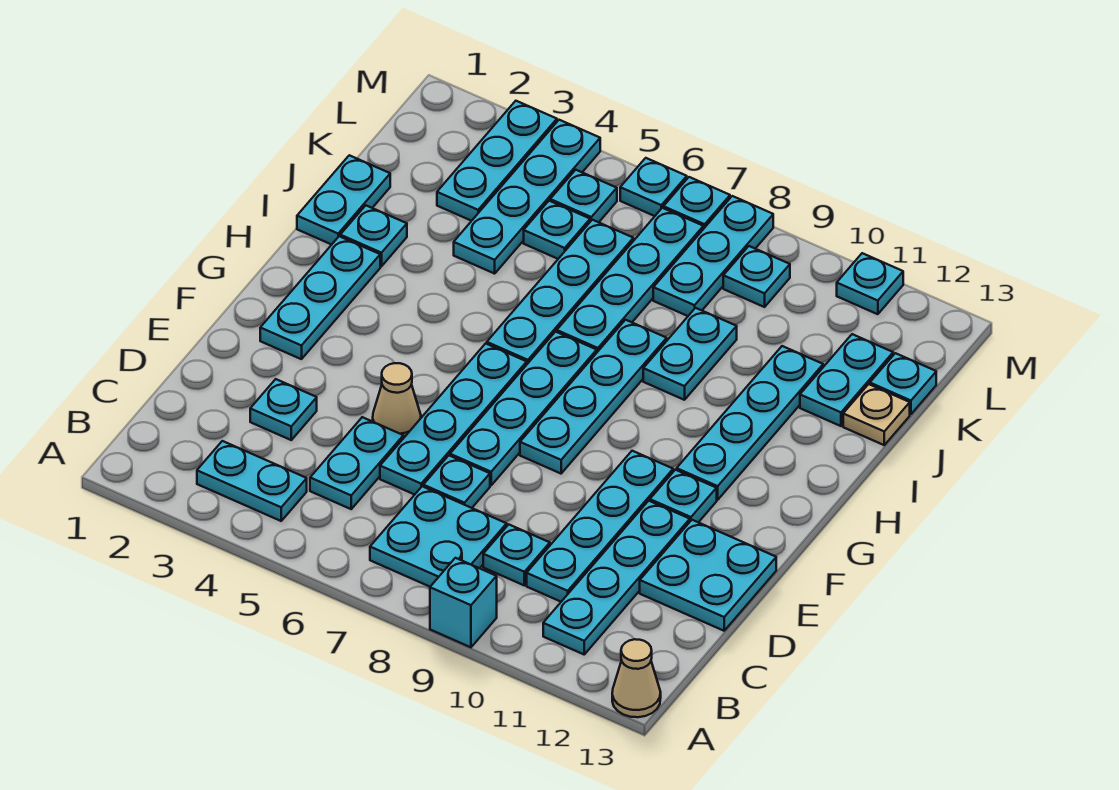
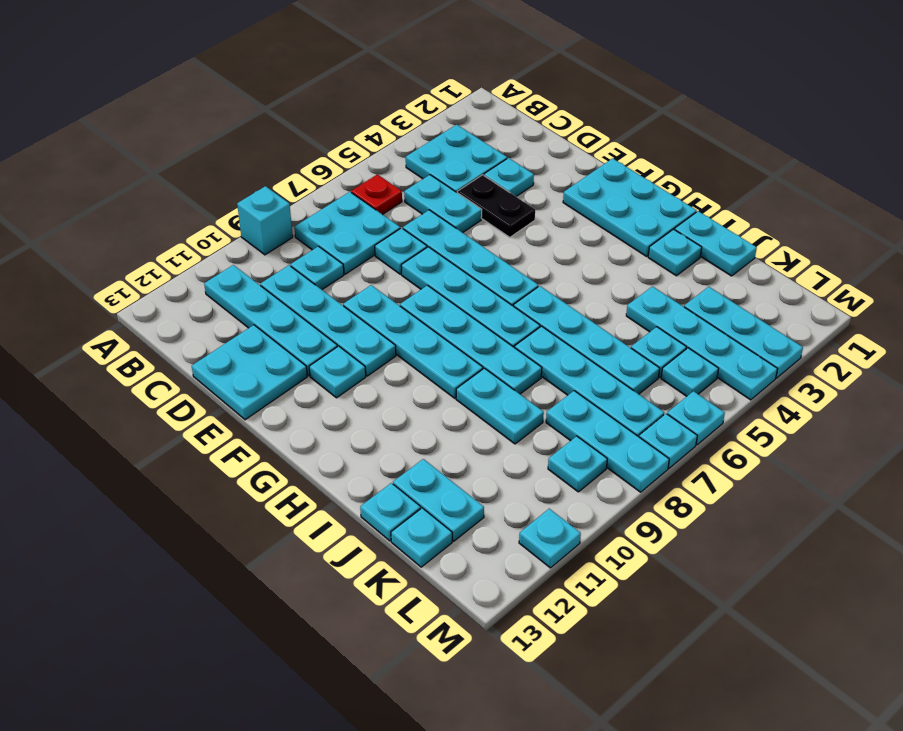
tan cone A13 level 1 -> none
cyan plate B3:B4 level 1 -> cyan plate B3:C4 level 1
none -> red plate B6 level 1
none -> black plate D4:E4 level 1
tan cone E5 level 1 -> none
cyan plate F2:H2 level 1 -> cyan plate F1:H2 level 1
cyan plate G11:J11 level 1 -> cyan plate E9:H9 level 1
tan plate J13 level 1 -> cyan plate J13 level 1

